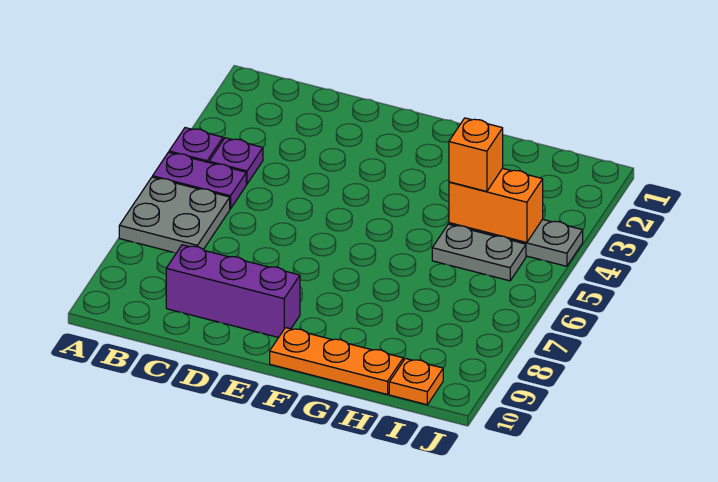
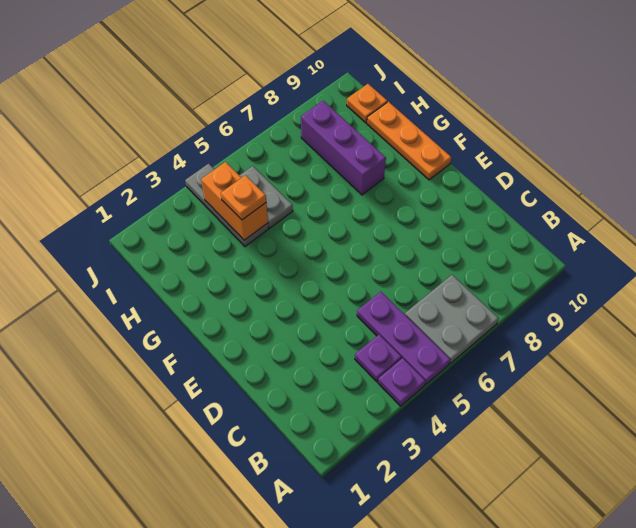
purple plate A5:B5 level 1 -> purple plate A5:C5 level 1
purple brick C9:E9 level 1 -> purple brick G8:I8 level 1
orange brick H4 level 3 -> orange plate H4 level 3

